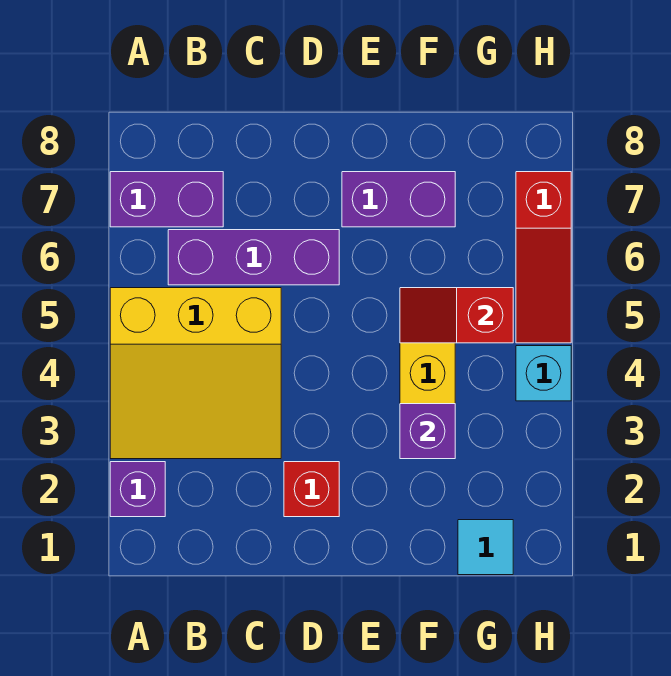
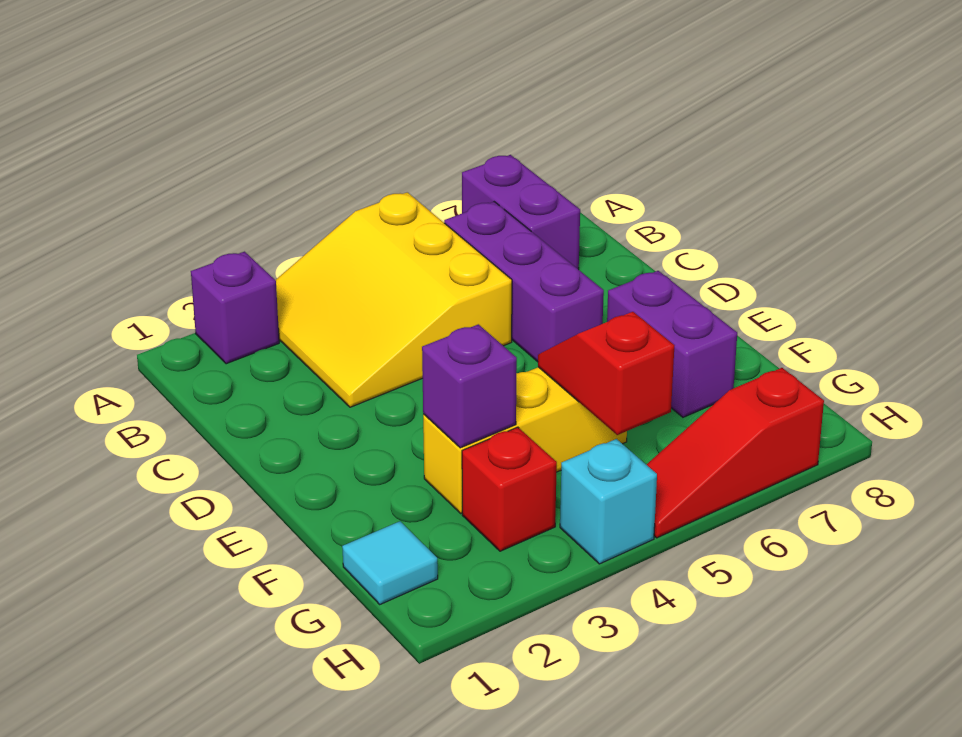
red brick D2 level 1 -> red brick G3 level 1

